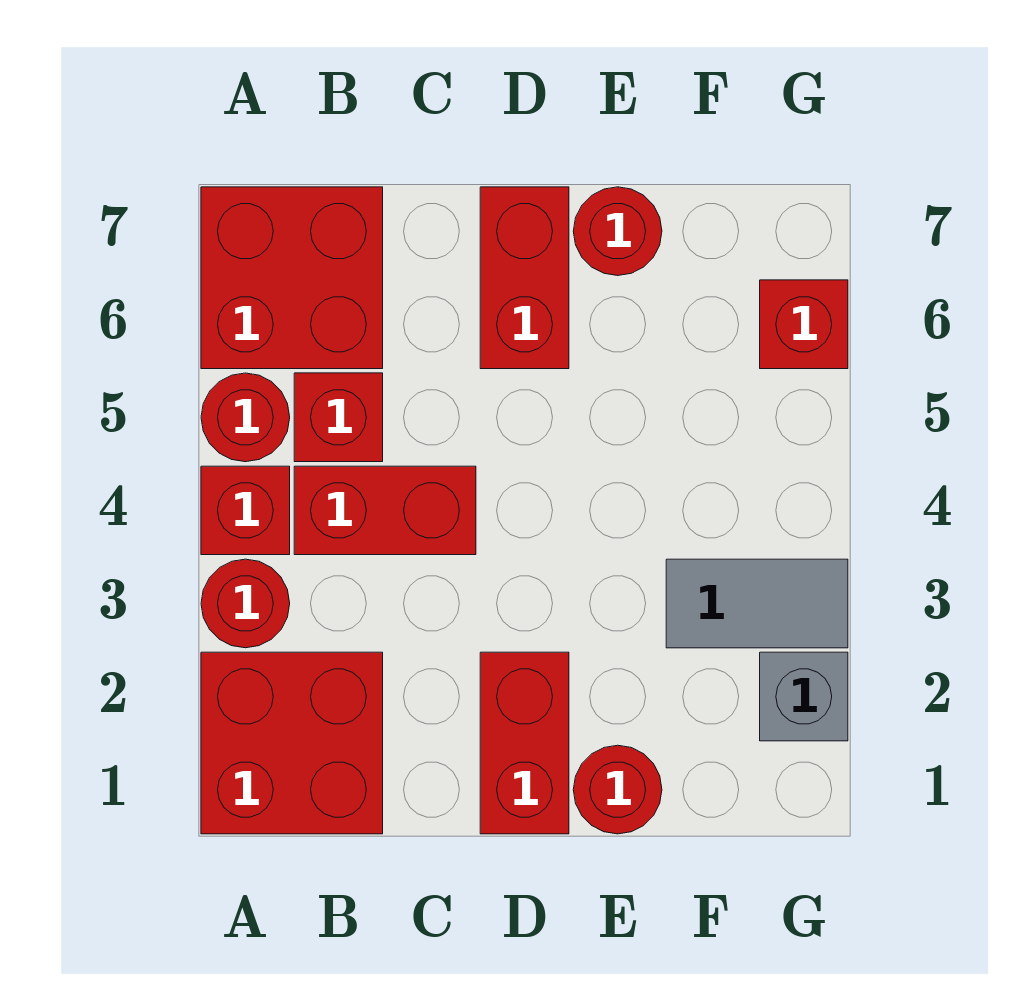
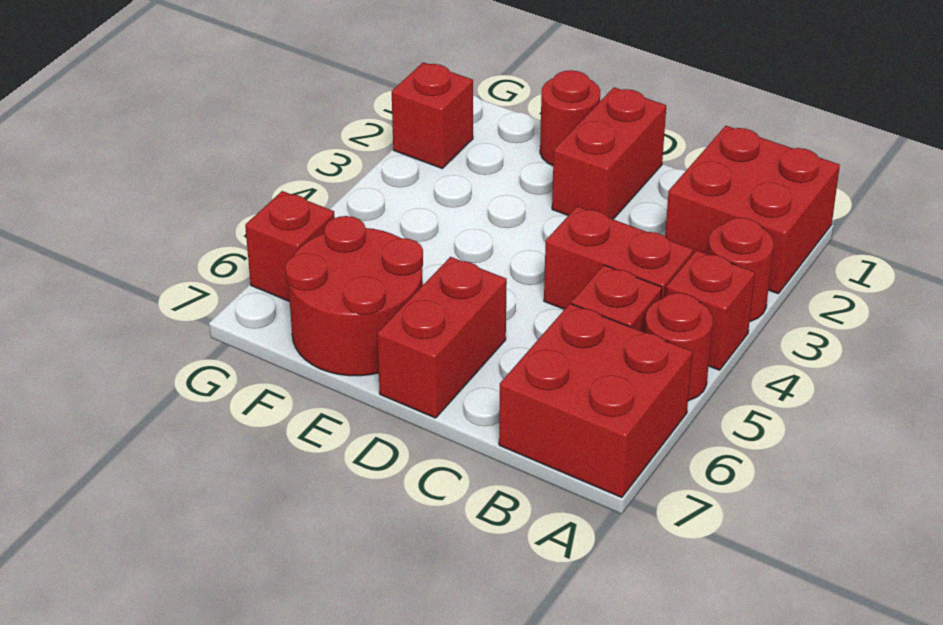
red round brick E7 level 1 -> red round brick E6:F7 level 1
grey tile F3:G3 level 1 -> none
grey brick G2 level 1 -> red brick G2 level 1

